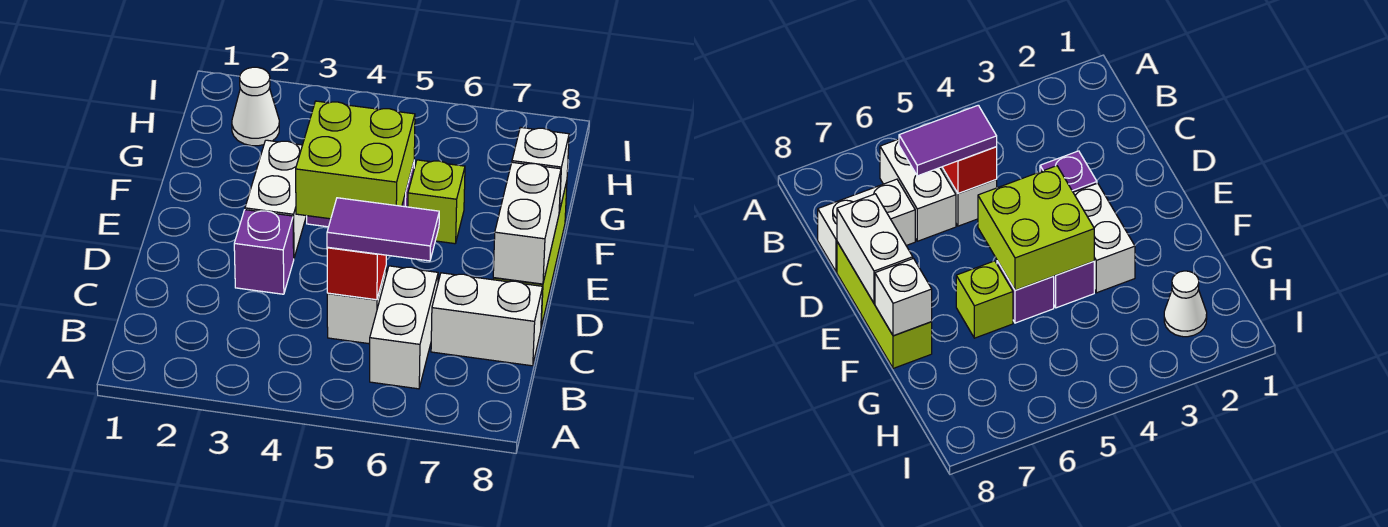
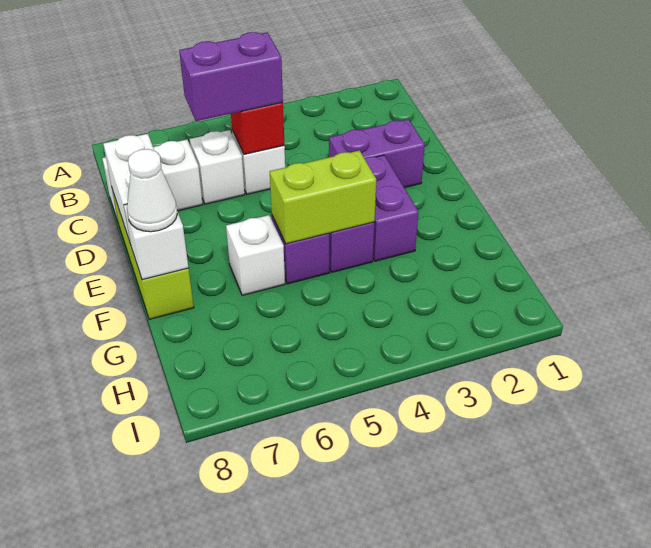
white brick B6:C6 level 1 -> white brick C6 level 1
purple tile C5:C6 level 3 -> purple brick C5:C6 level 3
purple brick D3 level 1 -> purple brick D2:D3 level 1
white brick E3:F3 level 1 -> purple brick E3:F3 level 1
lime brick E4:F5 level 2 -> lime brick F4:F5 level 2
lime brick F6 level 1 -> white brick F6 level 1
white cone H2 level 1 -> white cone F8 level 3

